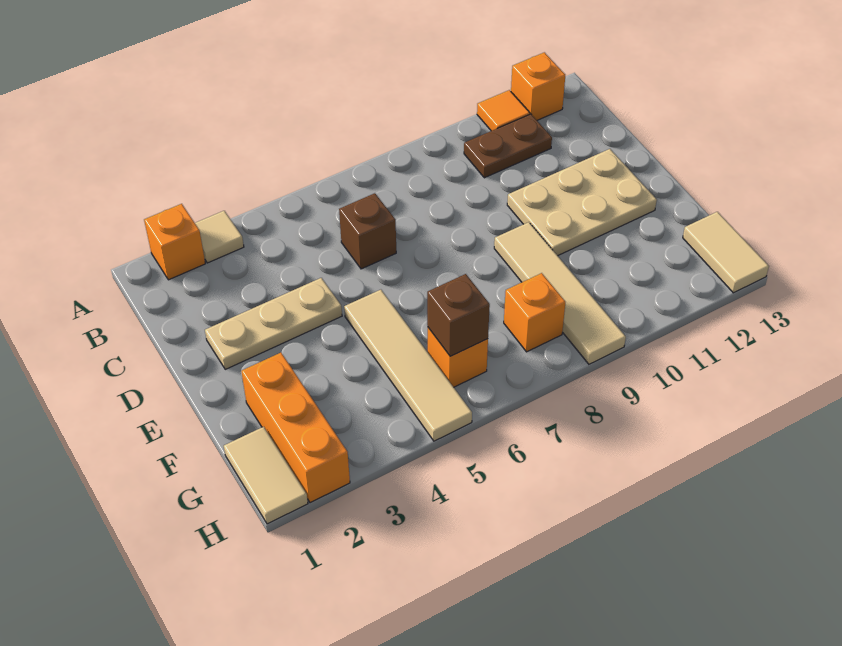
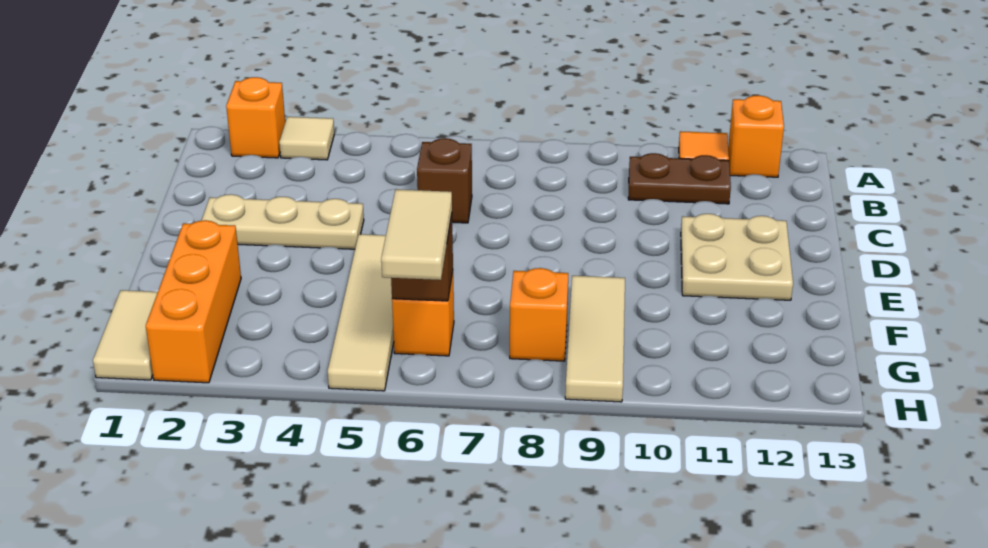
tan plate D10:E12 level 1 -> tan plate D11:E12 level 1
tan tile E9:H9 level 1 -> tan tile F9:H9 level 1
tan tile G13:H13 level 1 -> tan tile G6:H6 level 3

